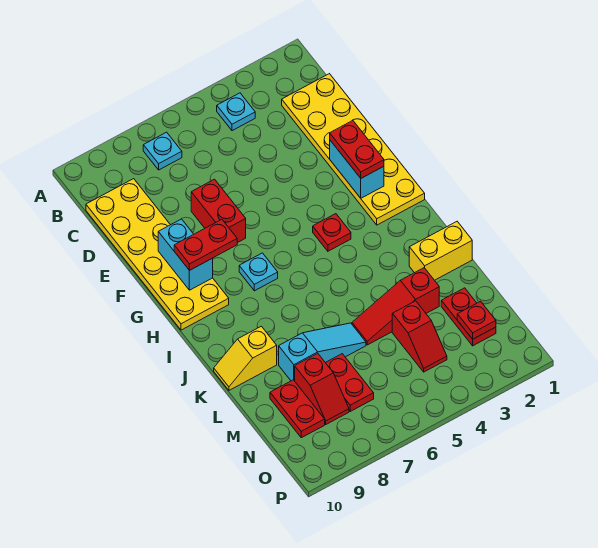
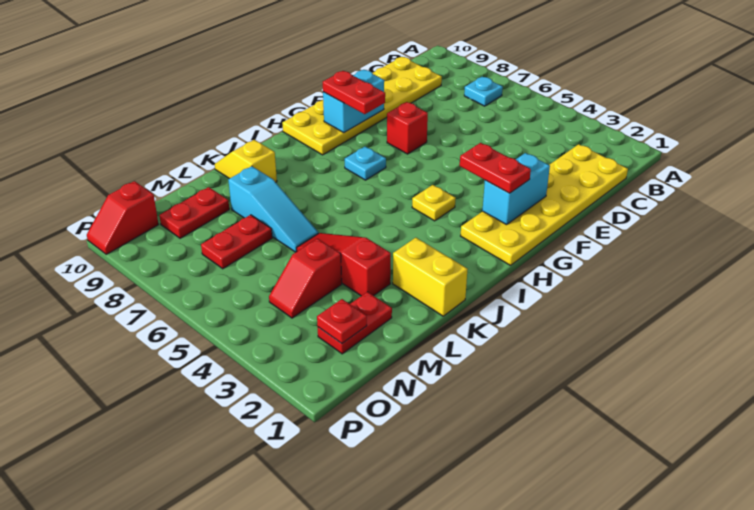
cyan plate B4 level 1 -> none
red brick E7:F7 level 1 -> red brick F7 level 1
red plate F2:G2 level 3 -> red plate G2:G3 level 3
red plate H4 level 1 -> yellow plate H4 level 1
red slope M8:N8 level 1 top M -> red slope O10:P10 level 1 top O

